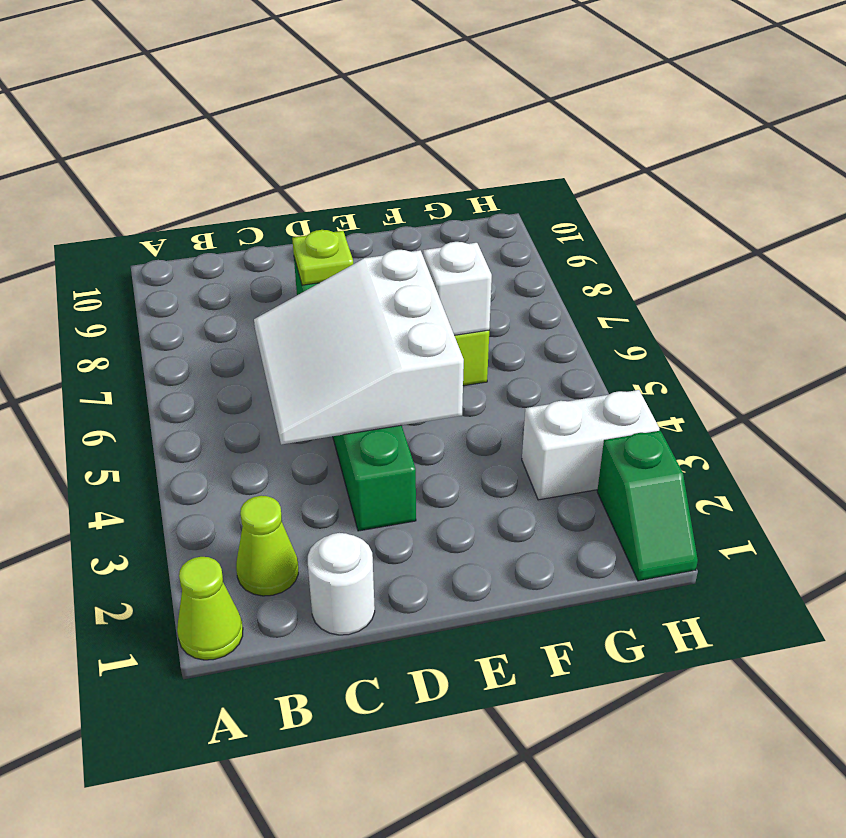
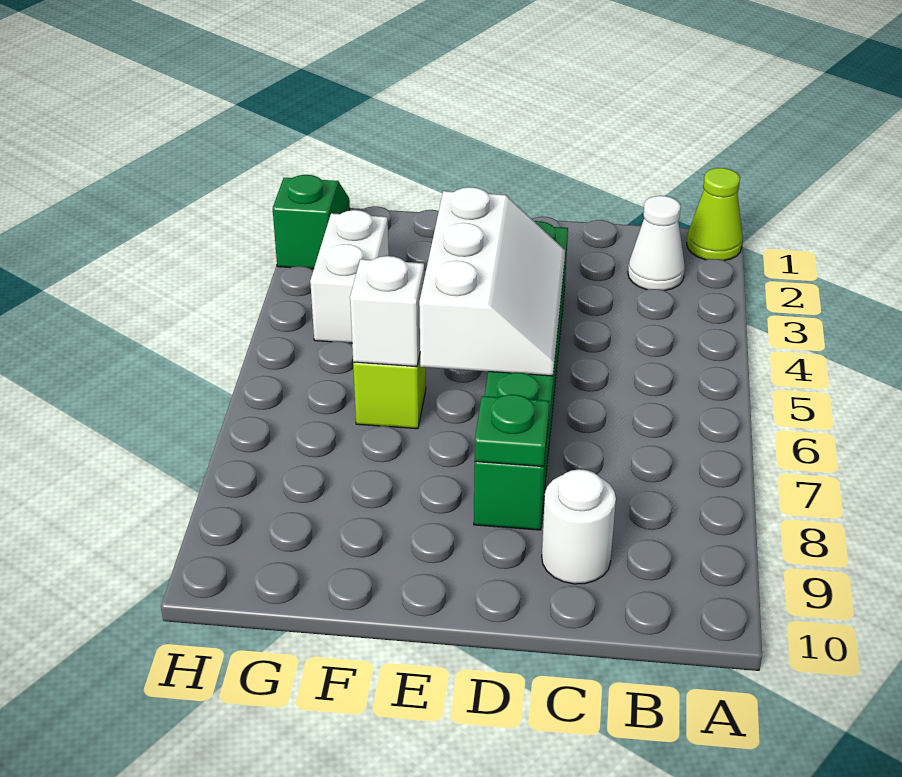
lime cone B2 level 1 -> white cone B2 level 1
white round brick C1 level 1 -> white round brick C9 level 1
white slope C4:E6 level 2 top E -> white slope D4:E6 level 2 top E
lime plate D8 level 2 -> green plate D8 level 2
white brick G3:H3 level 1 -> white brick G3:G4 level 1

